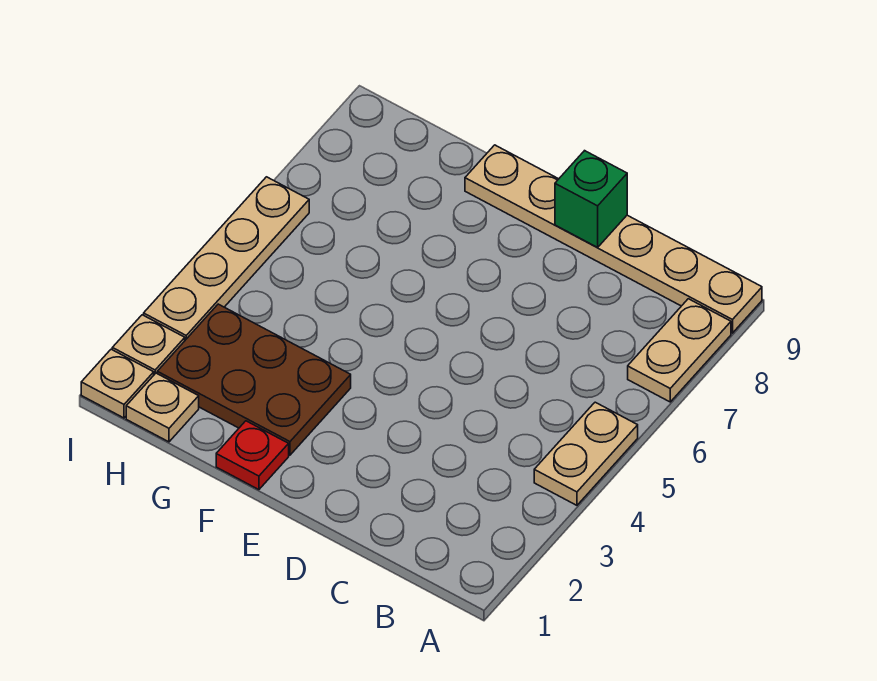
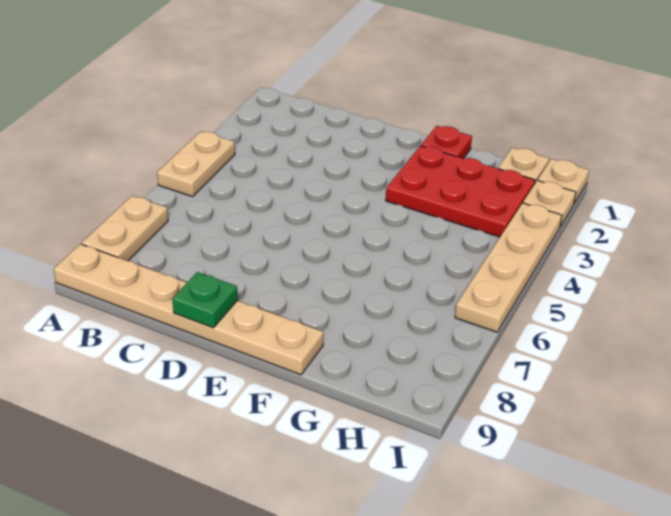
green brick D9 level 2 -> green plate D9 level 2
brown plate F2:H3 level 1 -> red plate F2:H3 level 1

